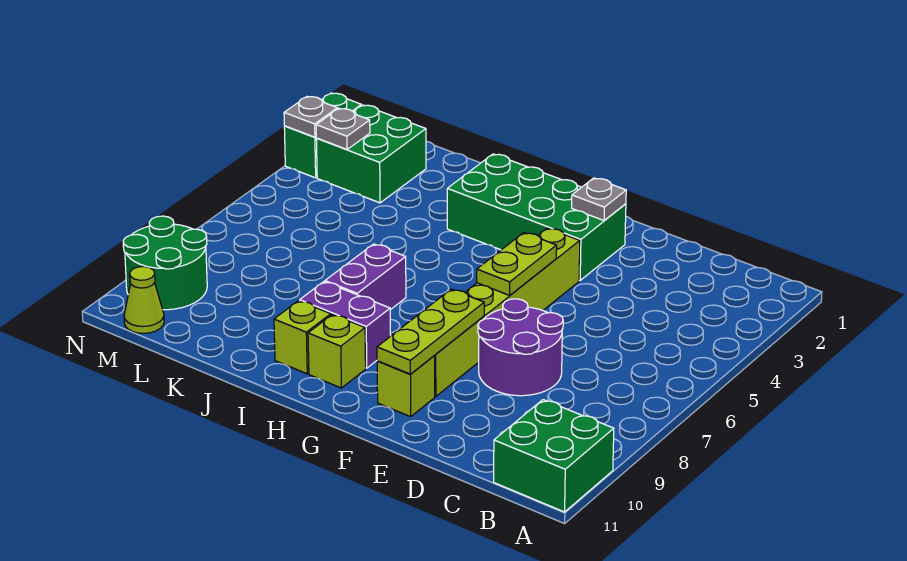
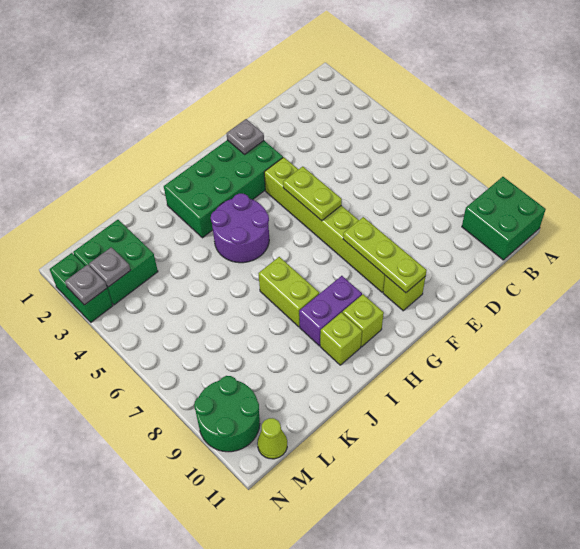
purple round brick D7:E8 level 1 -> purple round brick H4:I5 level 1
purple brick I7:I8 level 1 -> lime brick I7:I8 level 1

